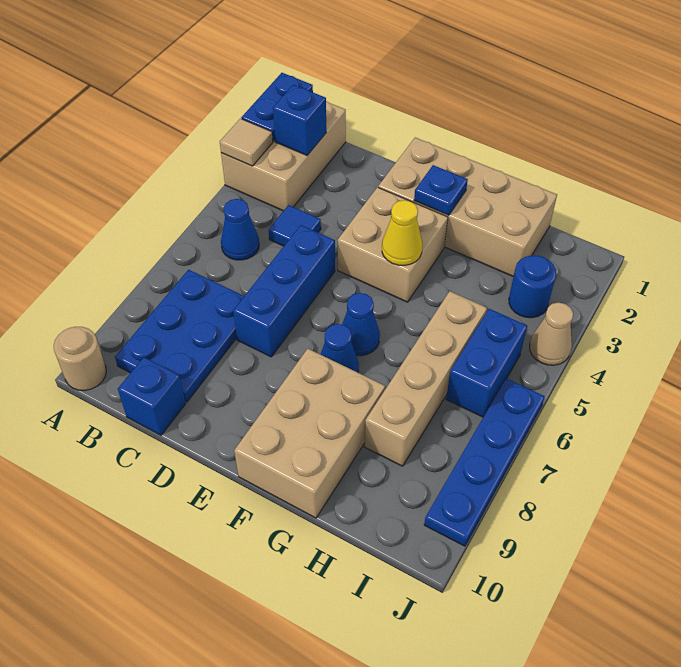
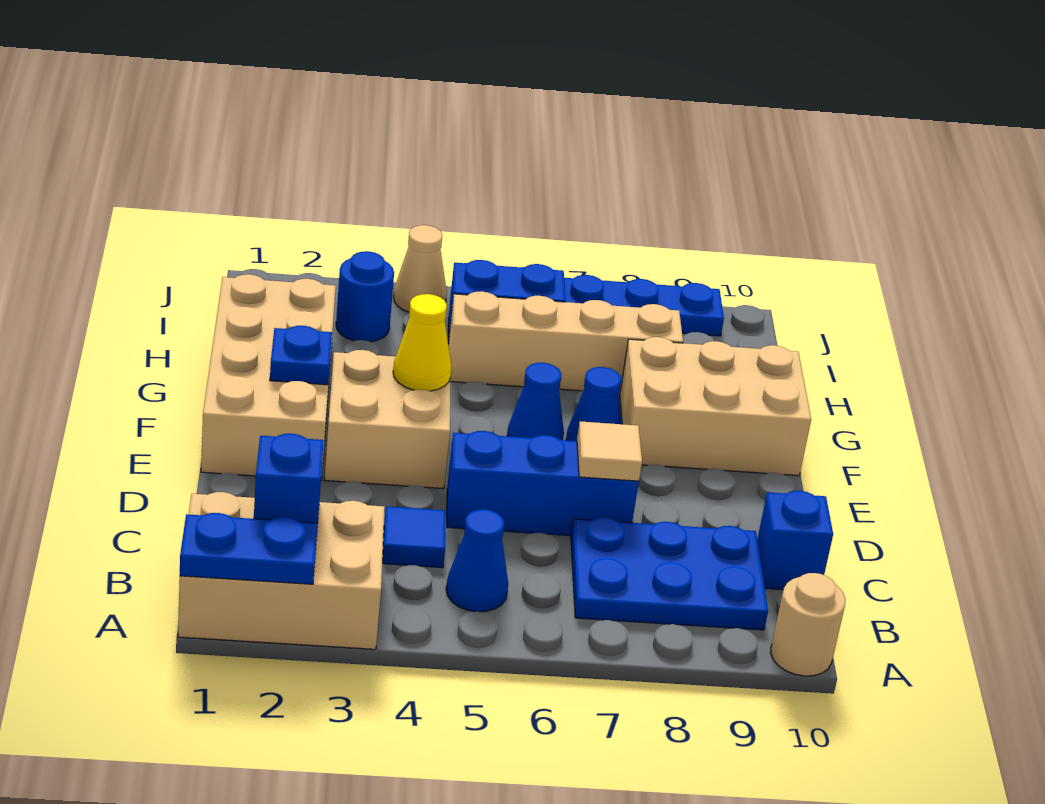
tan tile A3 level 2 -> tan tile D7 level 2

